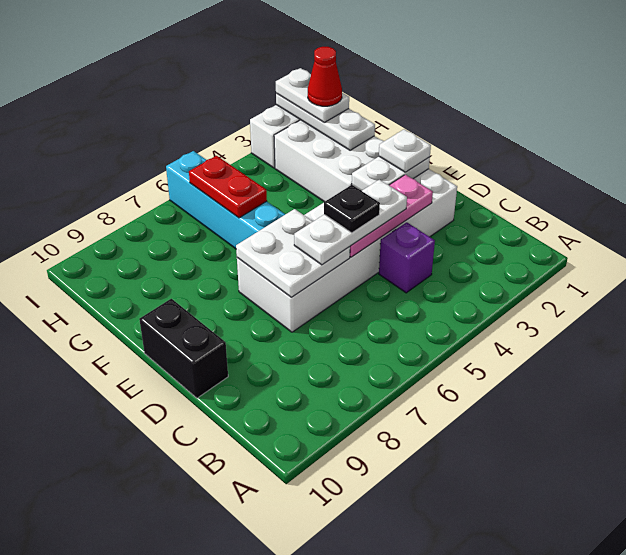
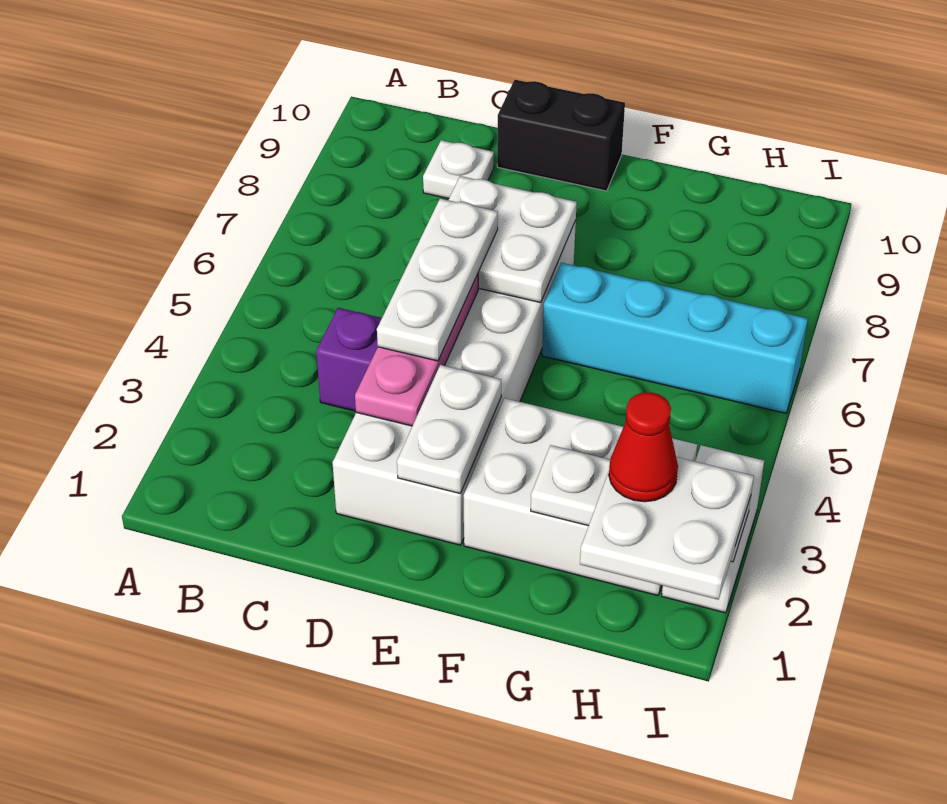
black plate D5 level 4 -> none
white plate E2 level 3 -> white plate C9 level 1
red plate G6:H6 level 2 -> none
white plate H2:I2 level 3 -> white plate H1:I2 level 3

